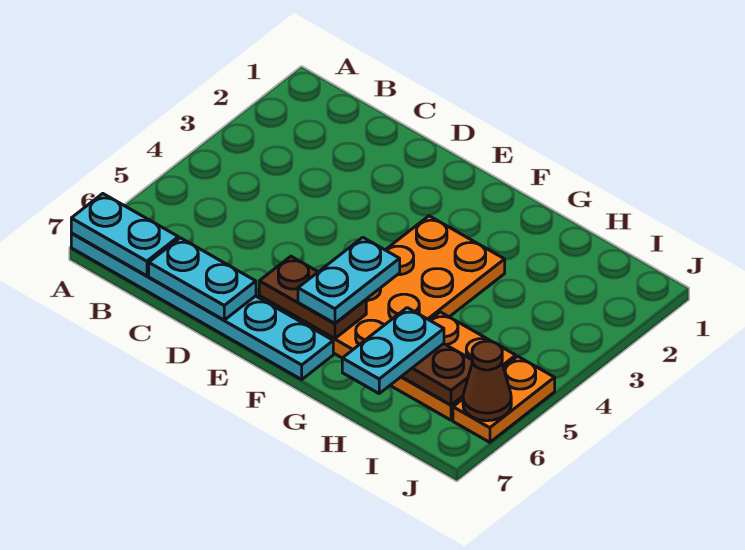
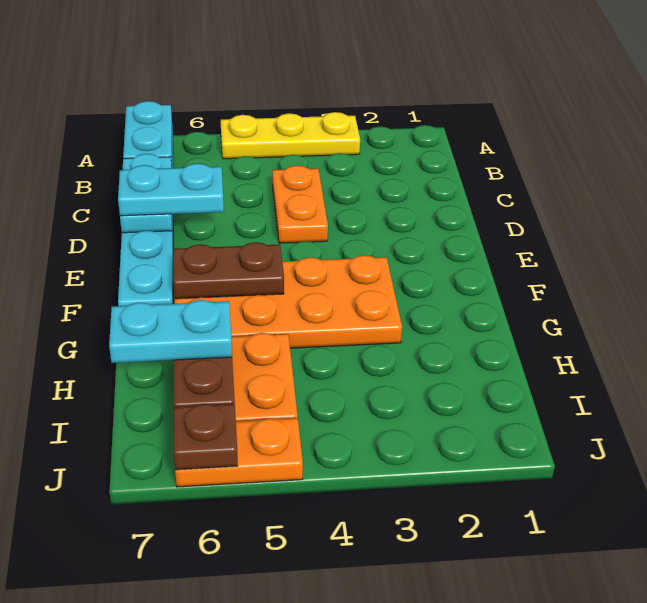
none -> yellow plate A3:A5 level 1
none -> orange plate C4:D4 level 1
brown plate E6:F6 level 2 -> brown plate F5:F6 level 2
cyan plate F5:F6 level 3 -> cyan plate D6:D7 level 3
brown cone J6 level 2 -> brown plate J6 level 2

